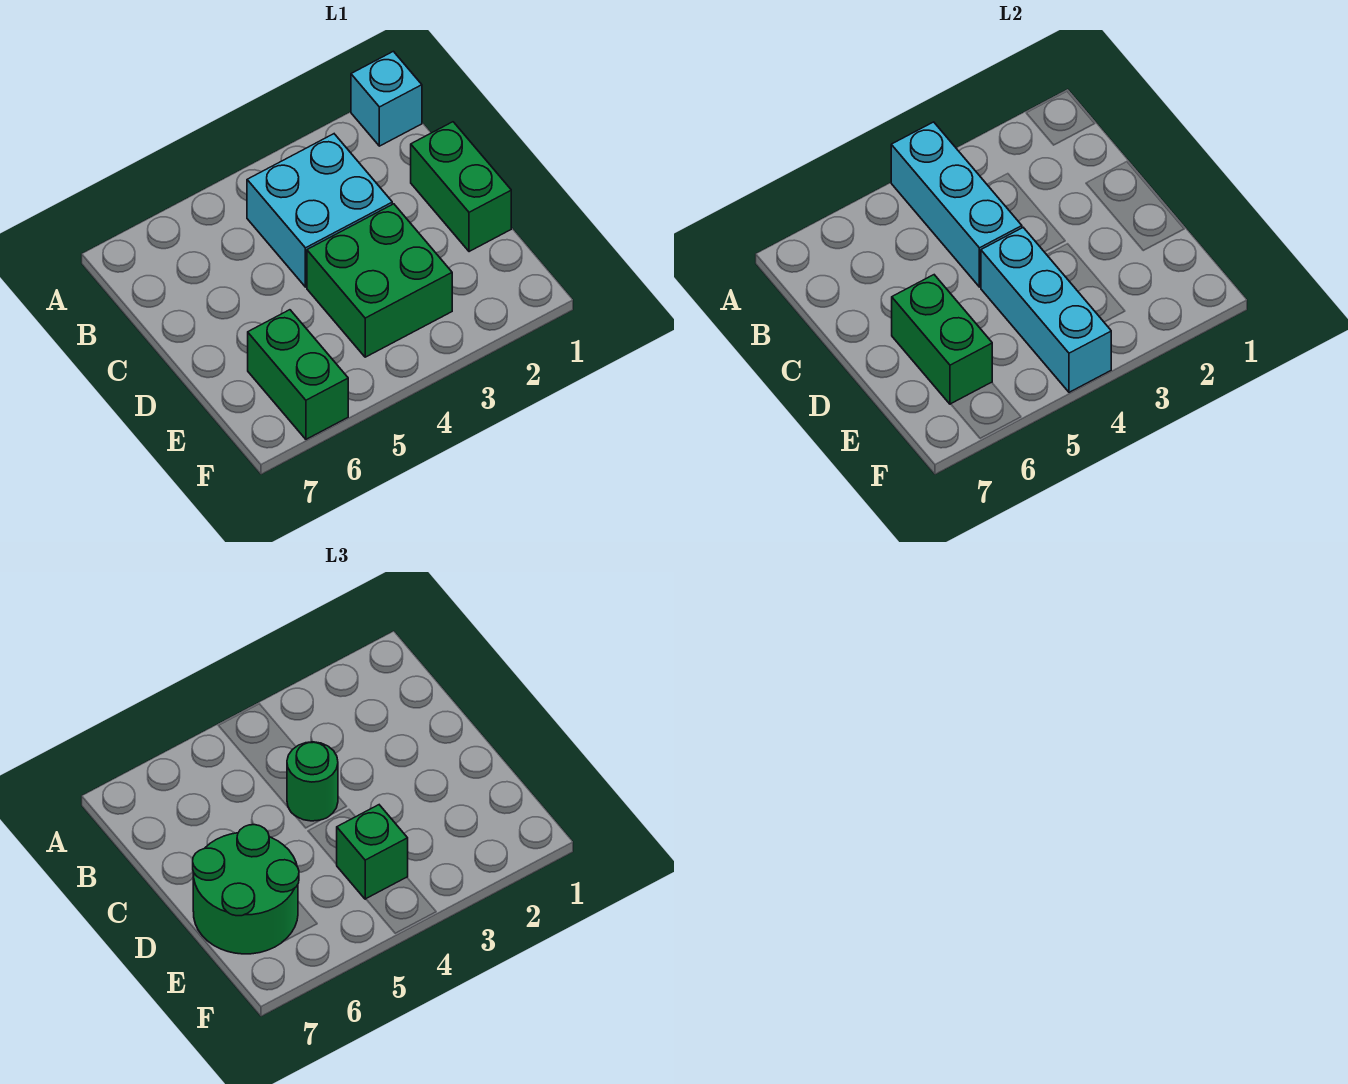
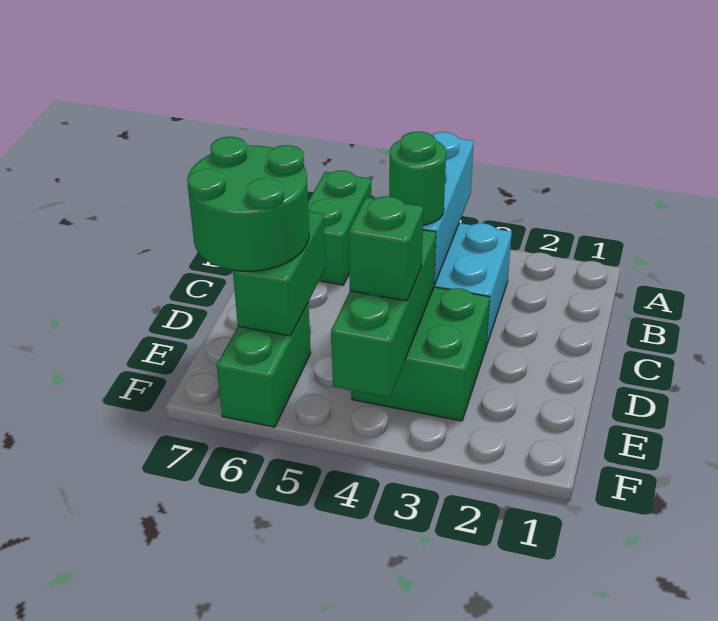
cyan brick A1 level 1 -> none
green brick C1:D1 level 1 -> green brick A6:B6 level 1
cyan brick D4:F4 level 2 -> green brick D4:F4 level 2

